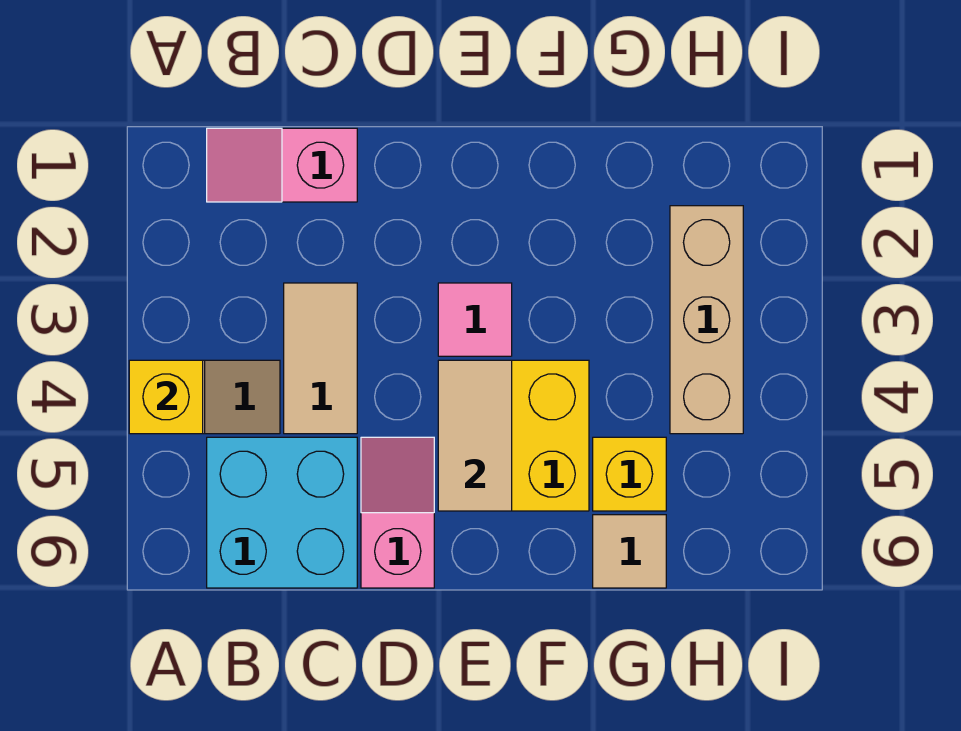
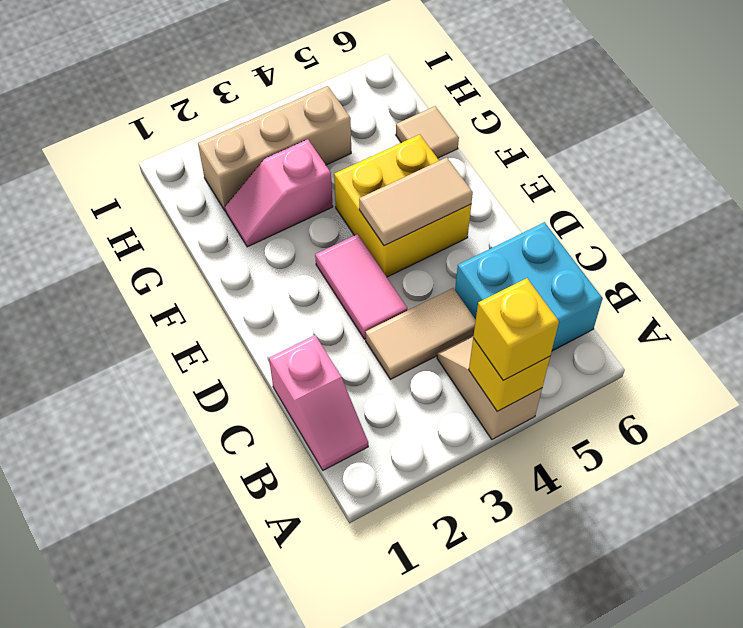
pink slope D5:D6 level 1 top 6 -> pink slope G2:G3 level 1 top 3
pink tile E3 level 1 -> pink tile D3:E3 level 1
yellow brick G5 level 1 -> yellow brick A4 level 3

